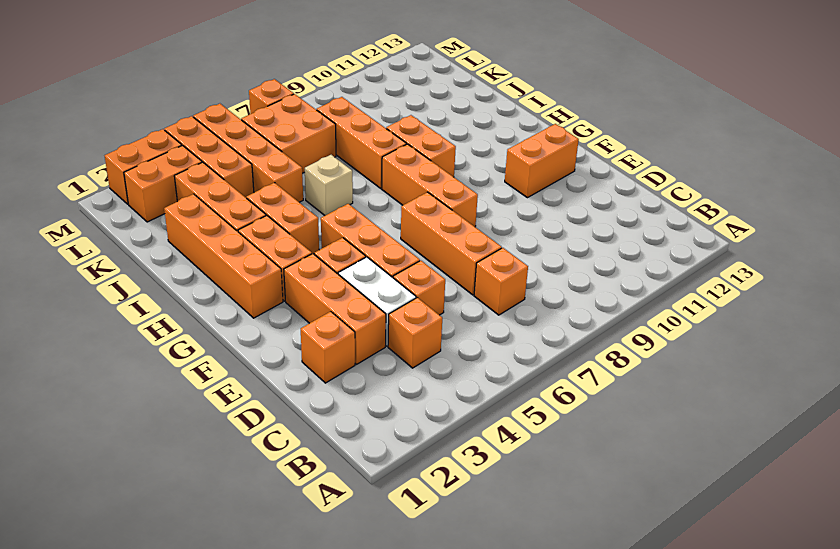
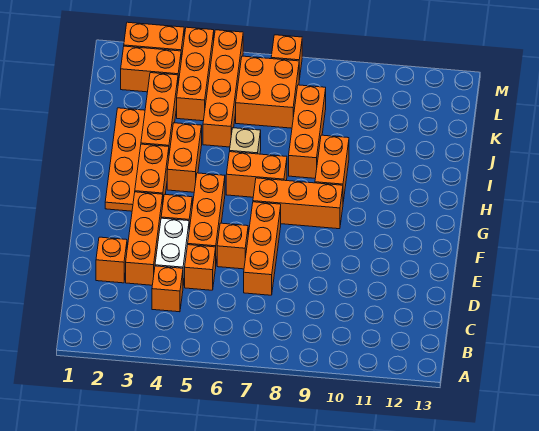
orange brick C7 level 1 -> orange brick E6 level 1
orange brick F8:H8 level 1 -> orange brick G7:G9 level 1
orange brick F11:F12 level 1 -> orange brick H6:H7 level 1
orange brick G2:J2 level 1 -> orange plate G2:J2 level 1

